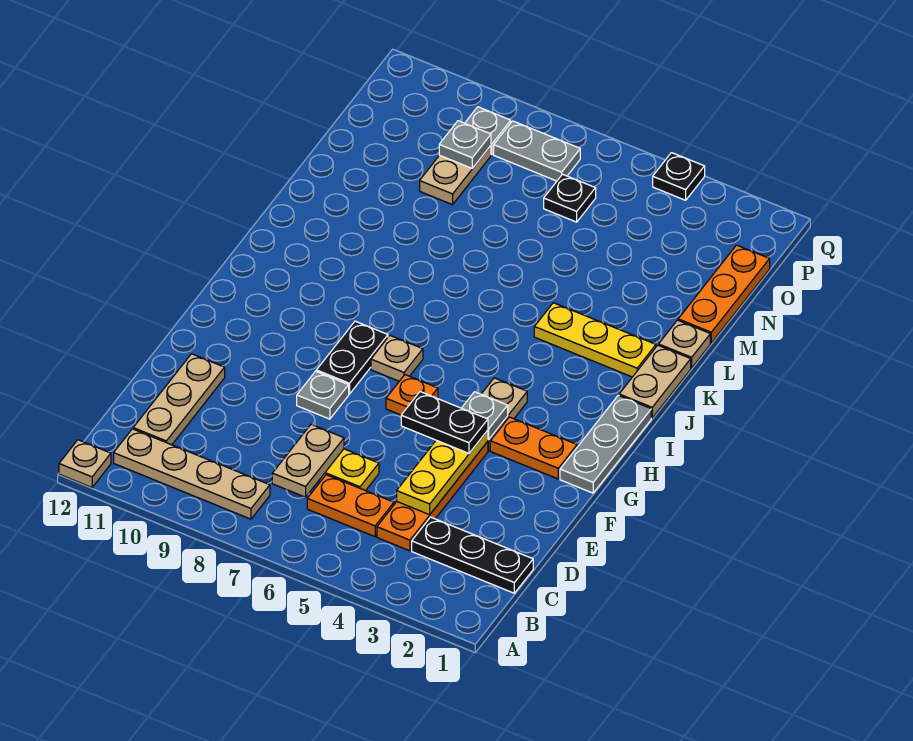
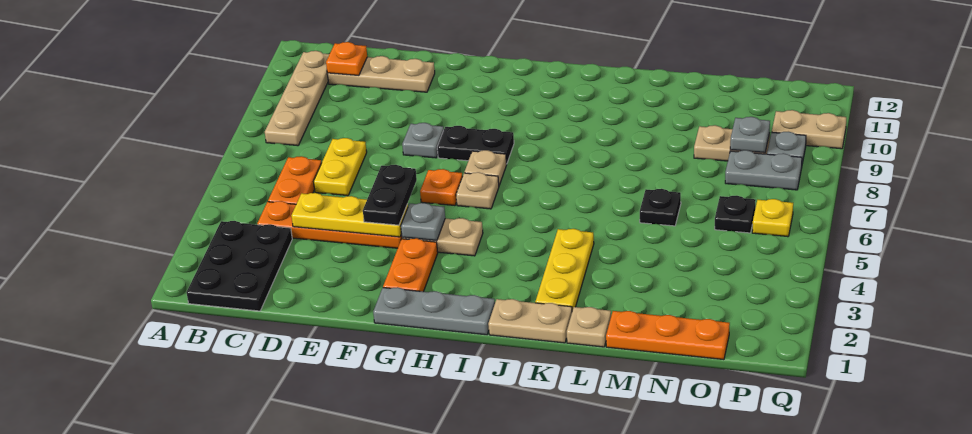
tan plate A12 level 1 -> tan plate H6 level 1
black plate C1:C3 level 1 -> black plate B1:C3 level 1
tan plate C7:D7 level 2 -> tan plate P10:Q10 level 1
none -> orange plate C11 level 2
none -> yellow plate P6 level 1
grey plate P7:P8 level 1 -> grey plate O8:P8 level 1
black plate Q4 level 1 -> black plate M6 level 1

